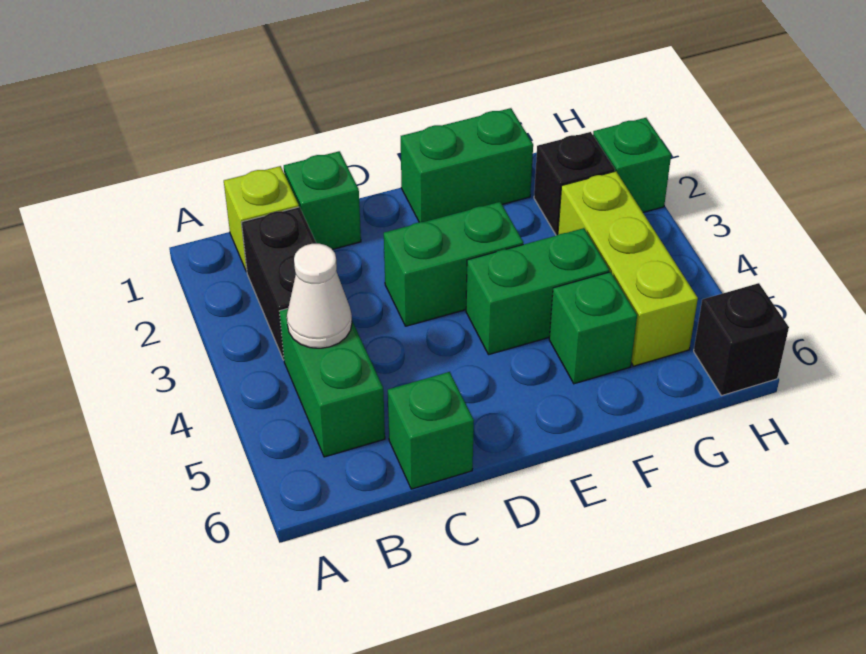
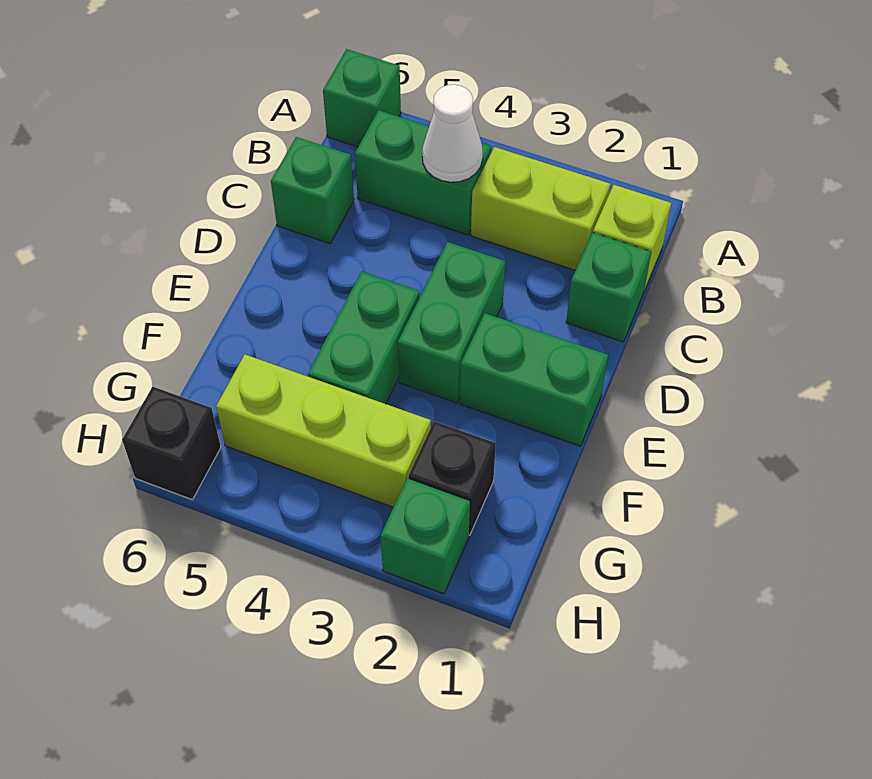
black brick B2:B3 level 1 -> lime brick B2:B3 level 1
green brick E1:F1 level 1 -> green brick E1:E2 level 1
green brick F5 level 1 -> green brick A6 level 1

